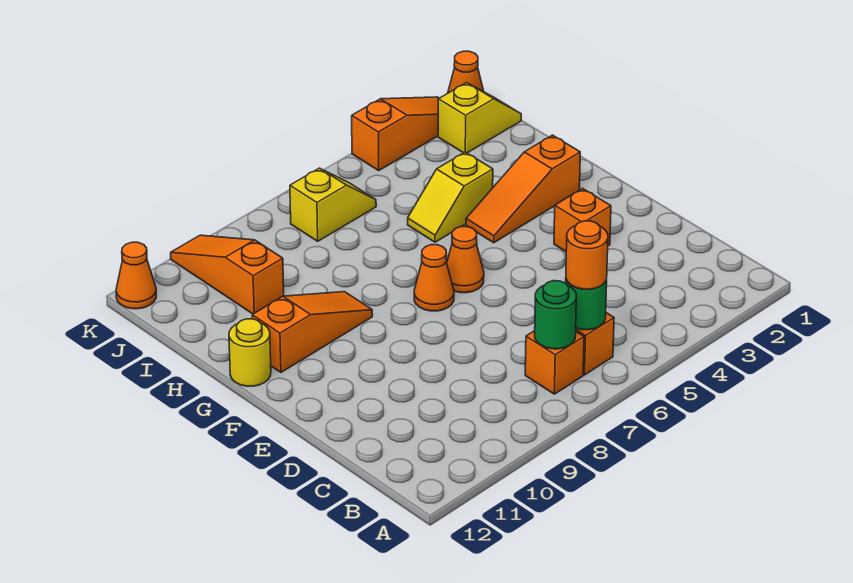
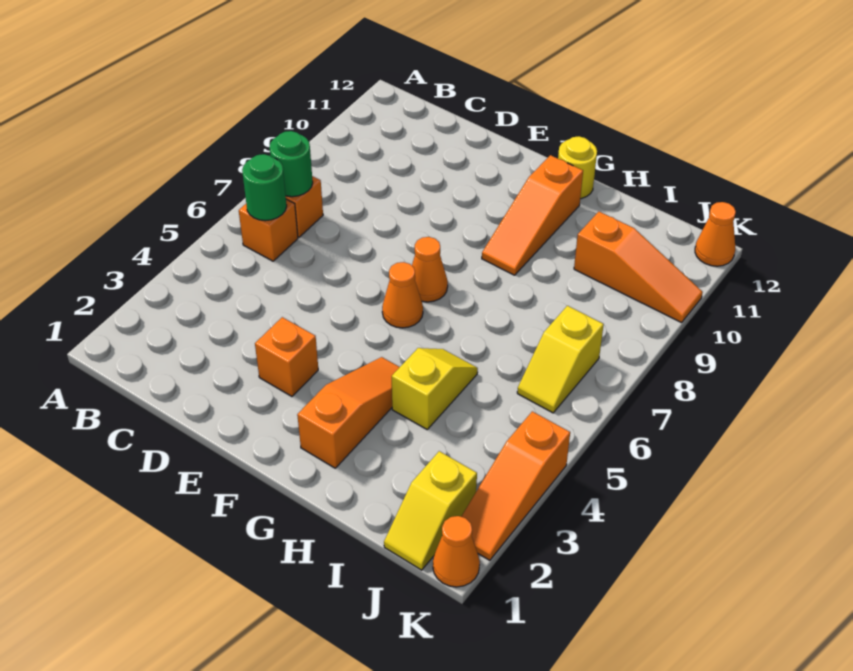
orange round brick B6 level 3 -> none

